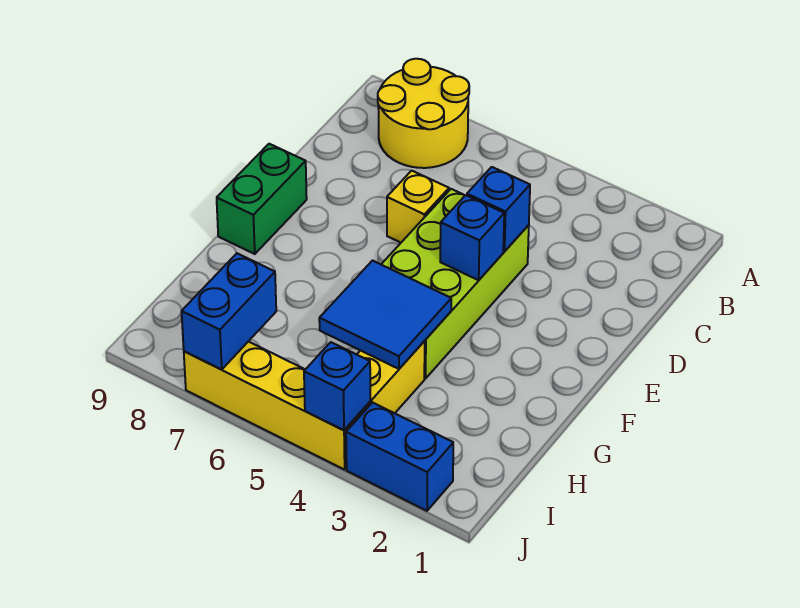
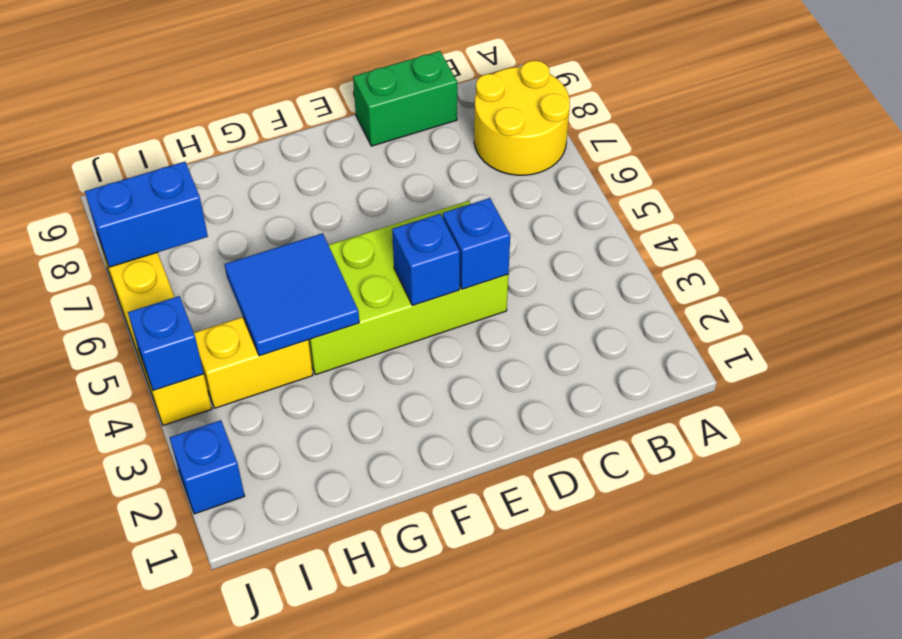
yellow brick D6 level 1 -> none
green brick E9:F9 level 1 -> green brick C9:D9 level 1
blue brick J2:J3 level 1 -> blue brick J2 level 1

